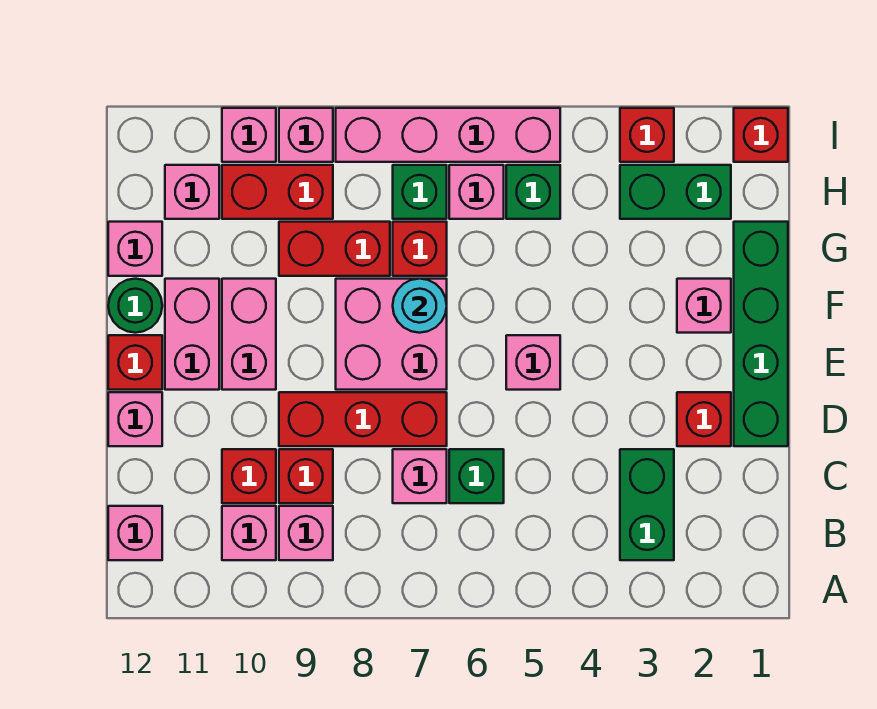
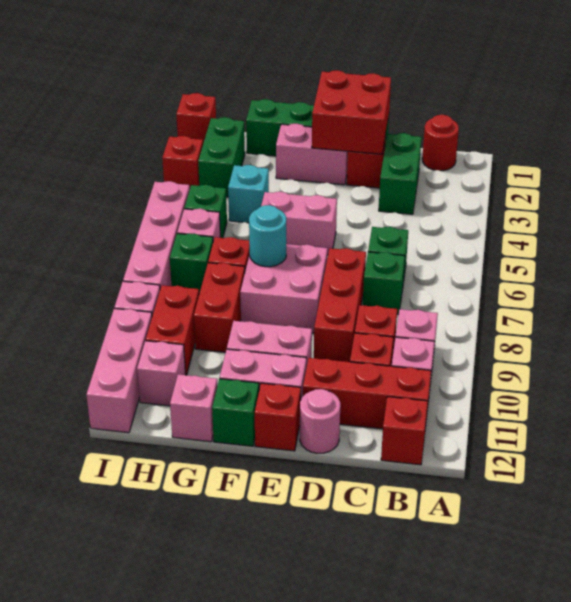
none -> red round brick B1 level 1
green brick B3:C3 level 1 -> green brick C2:C3 level 1
none -> red brick B11:D11 level 1
pink brick B12 level 1 -> red brick B12 level 1
pink brick C7 level 1 -> green brick C7 level 1
none -> red brick D1:E2 level 2
pink brick D12 level 1 -> pink round brick D12 level 1
pink brick E5 level 1 -> pink brick E5:F5 level 1
pink brick F2 level 1 -> pink brick E2:F2 level 1
green round brick F12 level 1 -> green brick F12 level 1
none -> cyan brick G4 level 1
pink brick I10 level 1 -> pink brick I10:I12 level 1

